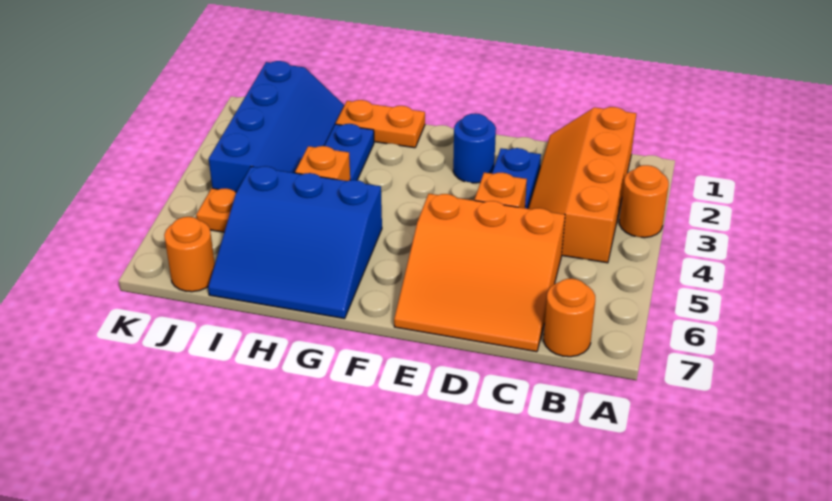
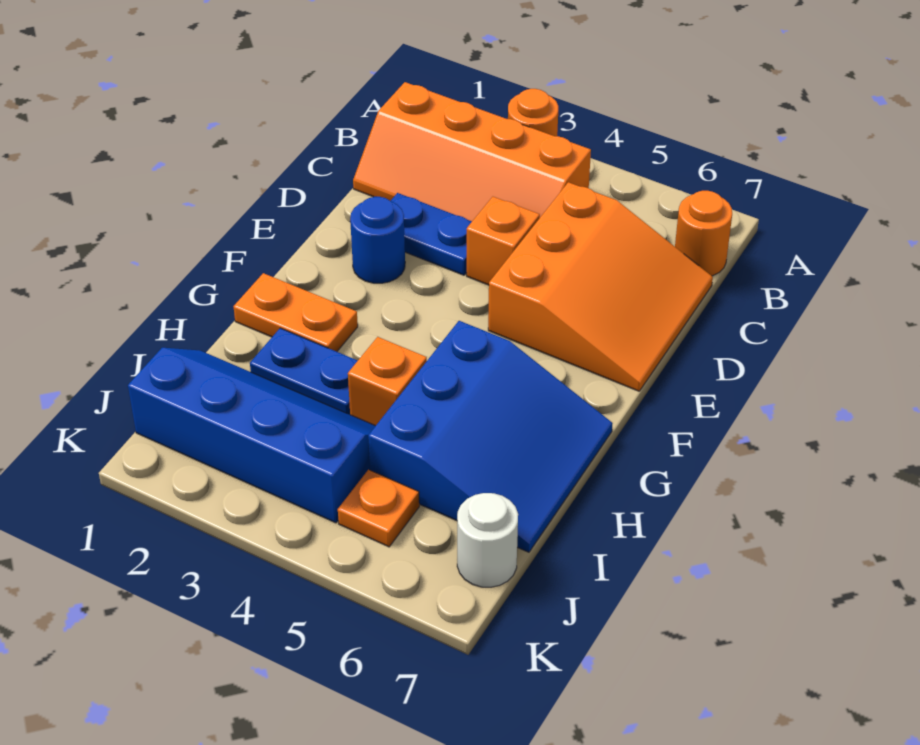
orange plate G1:H1 level 1 -> orange plate G1:G2 level 1
orange round brick J7 level 1 -> white round brick J7 level 1

